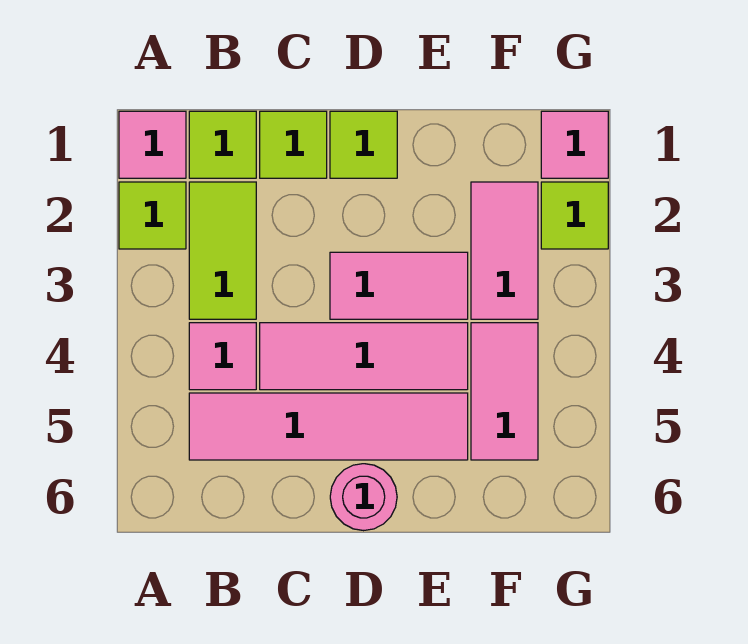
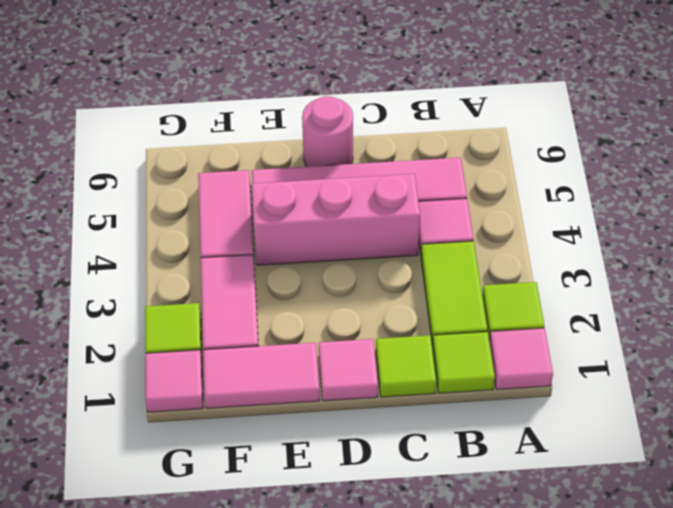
pink tile C4:E4 level 1 -> pink brick C4:E4 level 1
lime tile D1 level 1 -> pink tile D1 level 1
pink tile D3:E3 level 1 -> pink tile E1:F1 level 1

